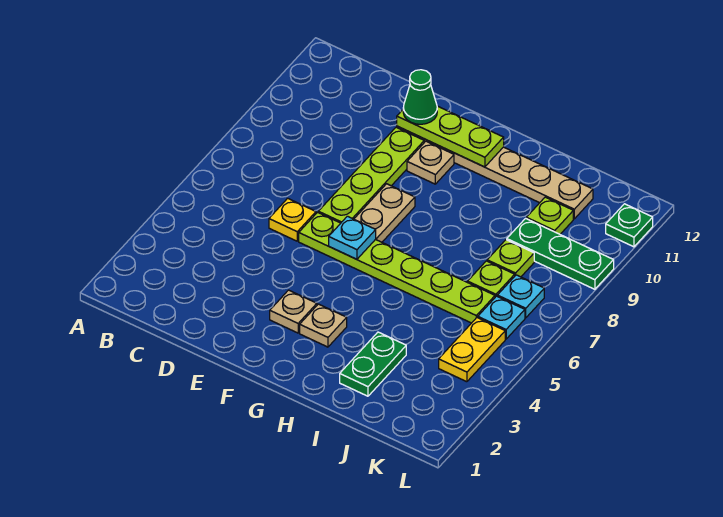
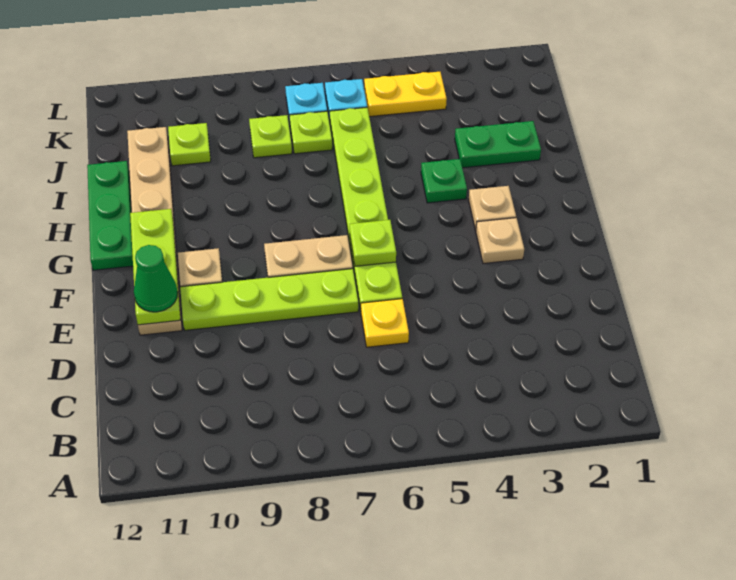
cyan plate F6 level 2 -> lime plate F6 level 2
green plate J9:L9 level 1 -> green plate G12:I12 level 1
green plate L11 level 1 -> green plate H4 level 1

